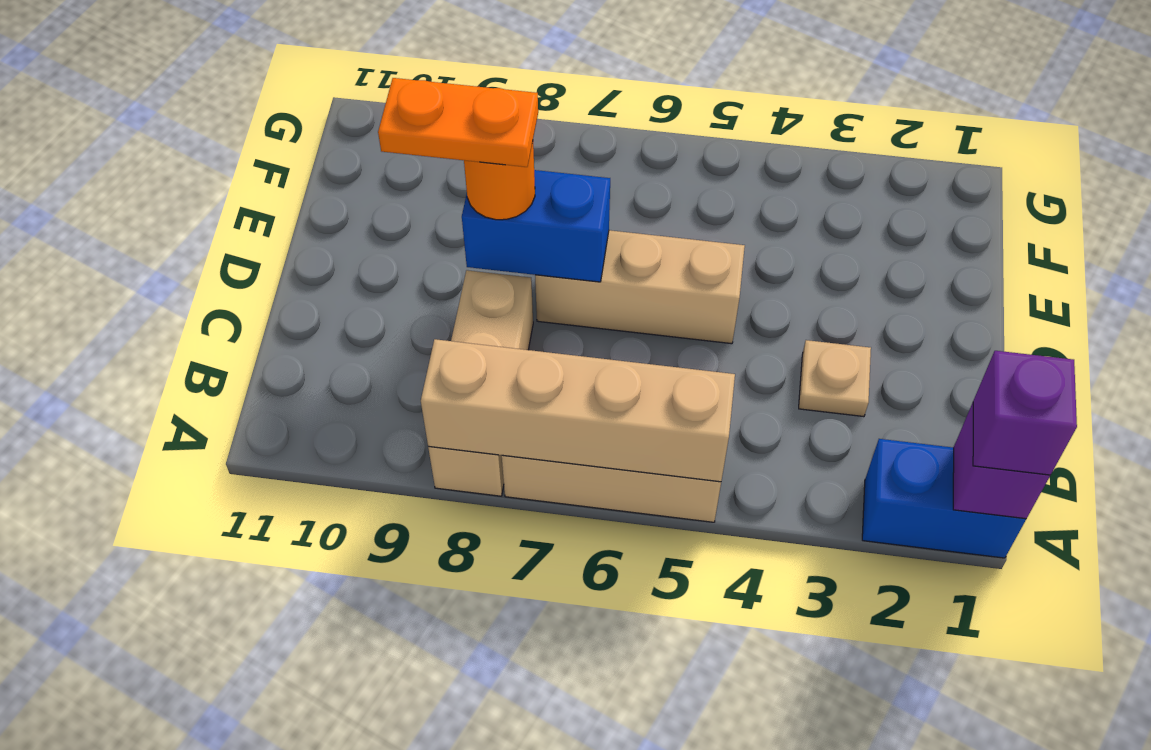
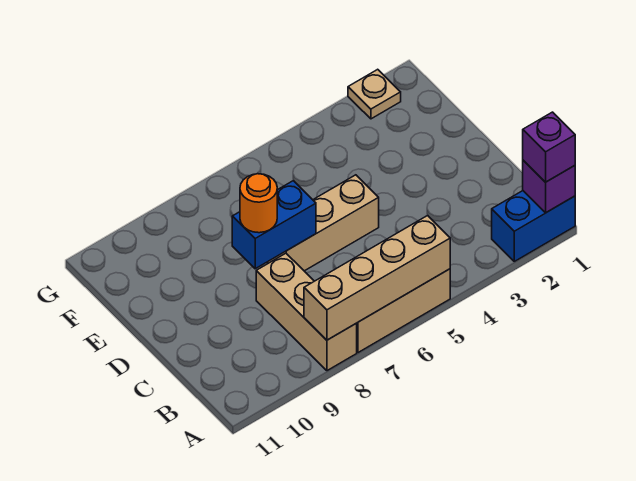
tan plate C3 level 1 -> tan plate G2 level 1
orange plate D8:D9 level 4 -> none

